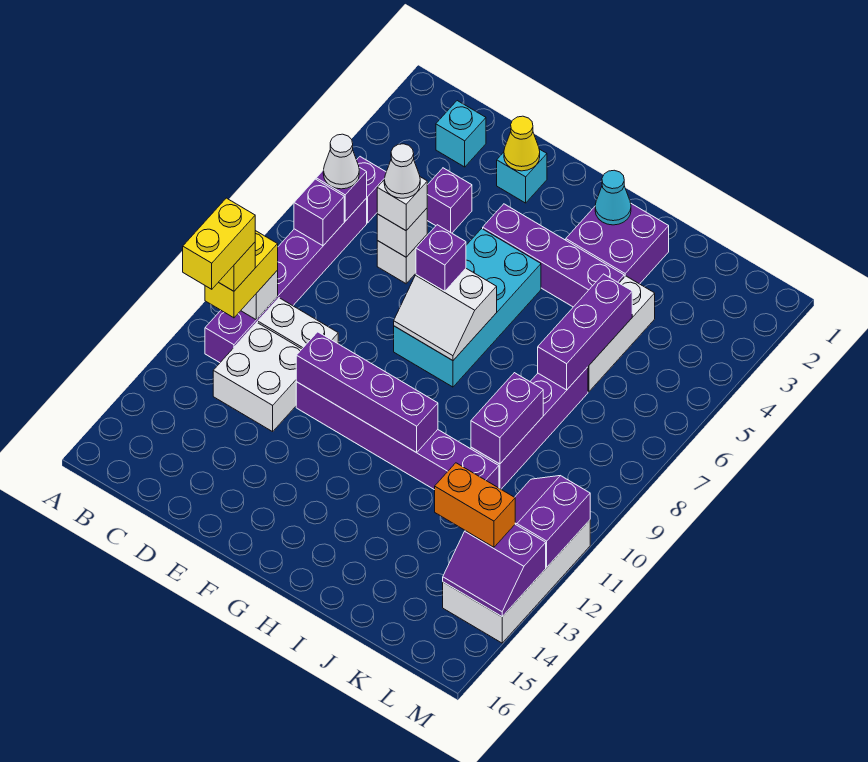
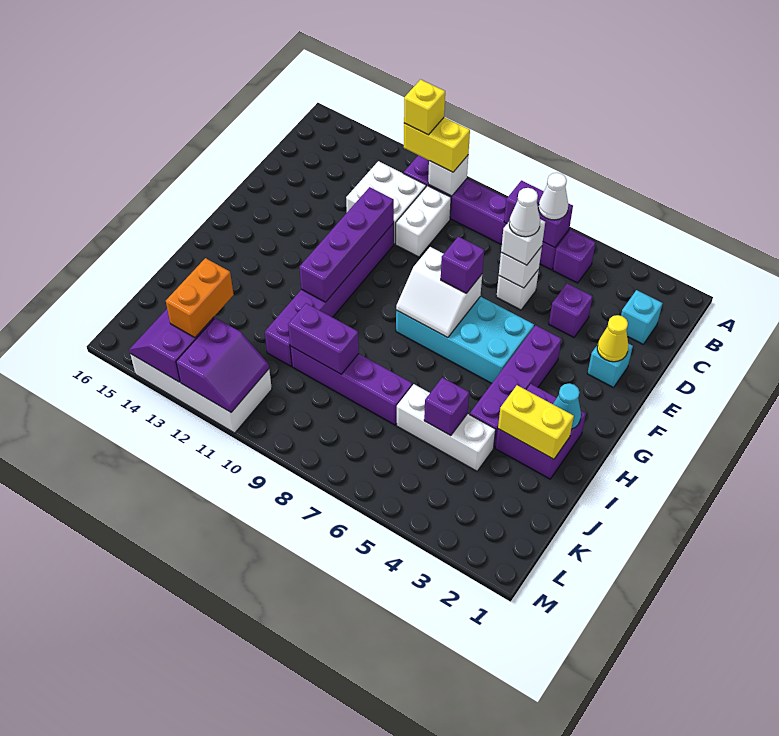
yellow brick B11:B12 level 5 -> yellow brick I2:I3 level 2
white slope F7:G8 level 2 top 7 -> white slope F7:G8 level 2 top F
purple brick J5:J7 level 2 -> purple brick J5 level 2
purple slope L11:M12 level 2 top M -> purple slope L11:M12 level 2 top 12

